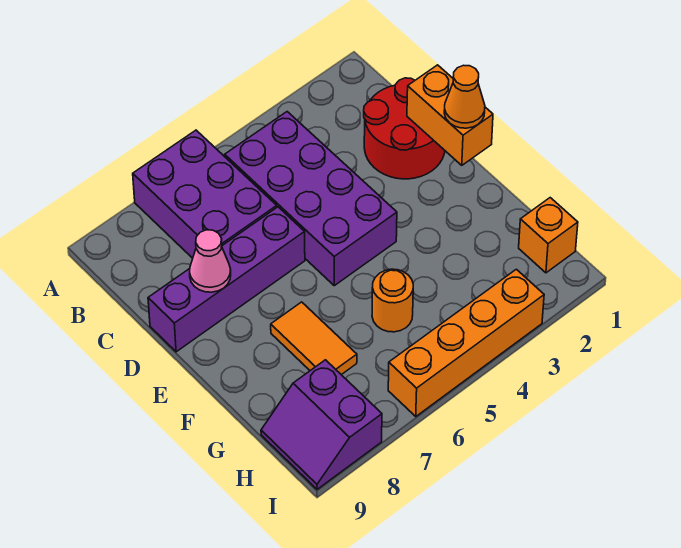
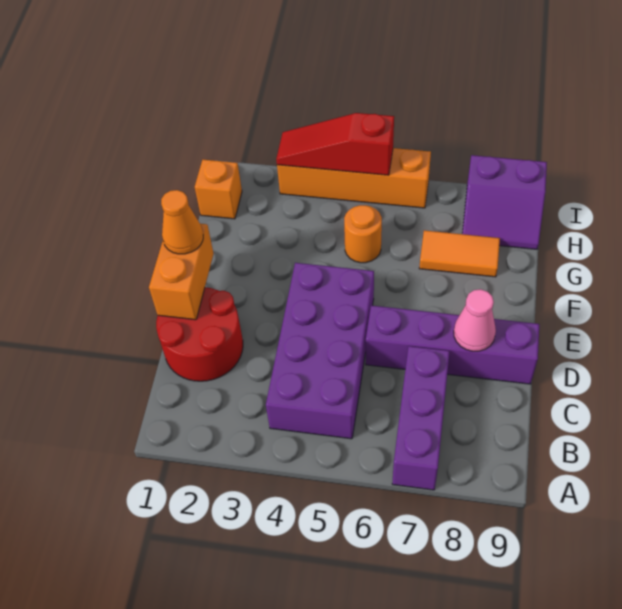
purple brick A6:C7 level 1 -> purple brick A7:C7 level 1
orange tile F7:G7 level 1 -> orange tile G7:G8 level 1
purple slope H8:I9 level 1 top 8 -> purple slope H8:I9 level 1 top I
none -> red slope I3:I5 level 2 top 5

